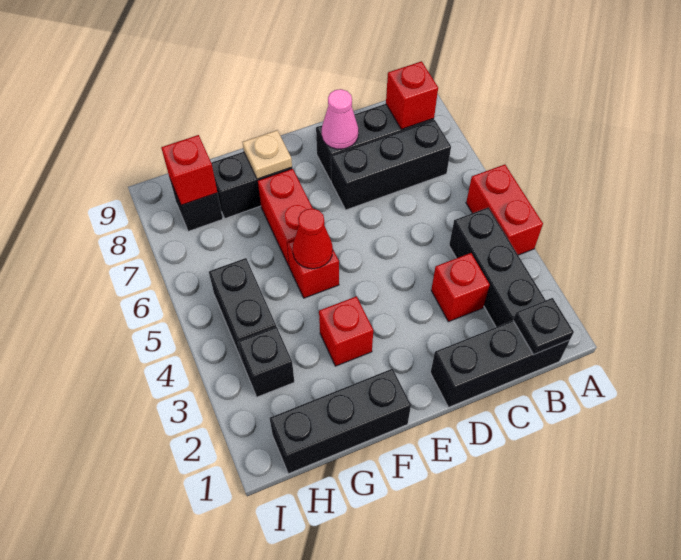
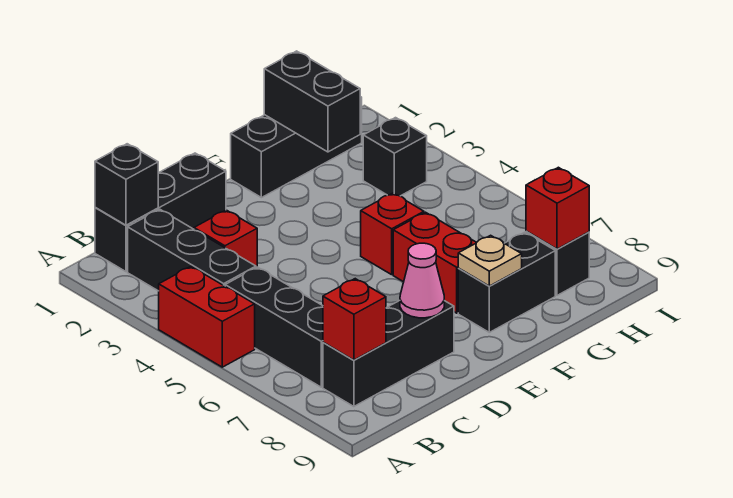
black plate B1 level 2 -> black brick B1 level 2
black brick B7:D7 level 1 -> black brick B5:B7 level 1
red brick F3 level 1 -> none
red cone F5 level 2 -> none
black brick H4:H5 level 1 -> black brick G1:G2 level 2

